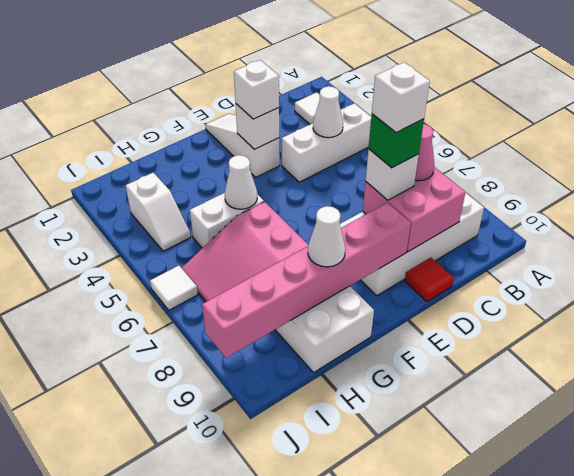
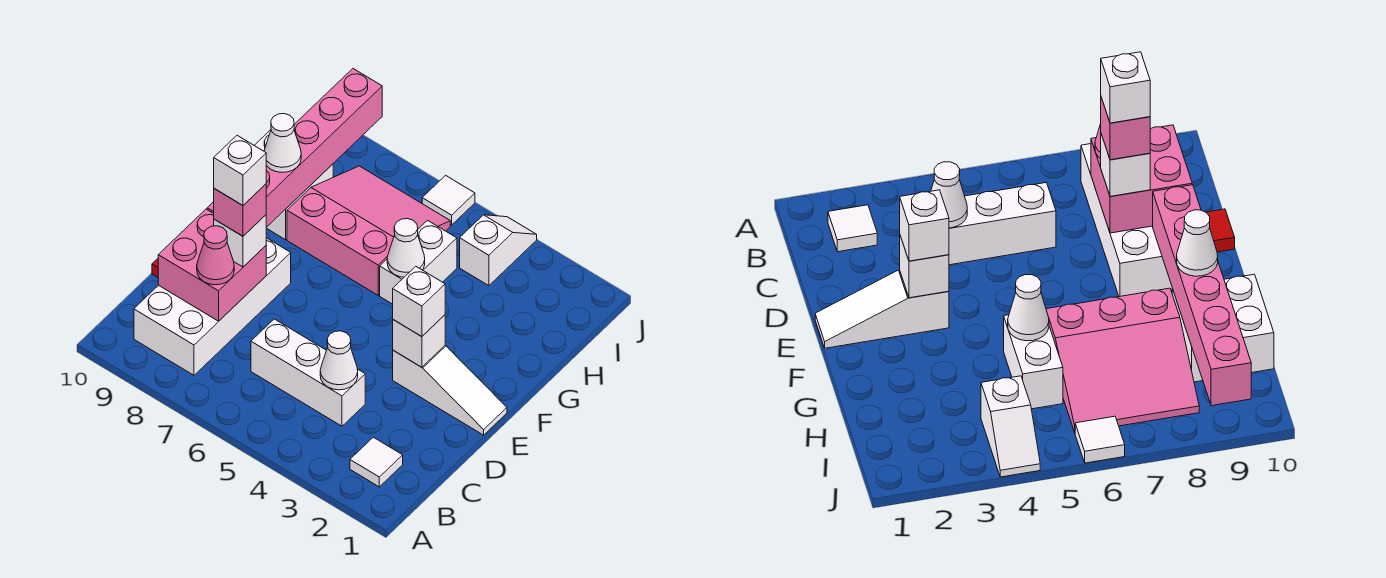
white brick B4:D4 level 1 -> white brick C4:C6 level 1
green brick D8 level 4 -> pink brick D8 level 4
white slope I3:I4 level 1 top 3 -> white slope I4:J4 level 1 top I

